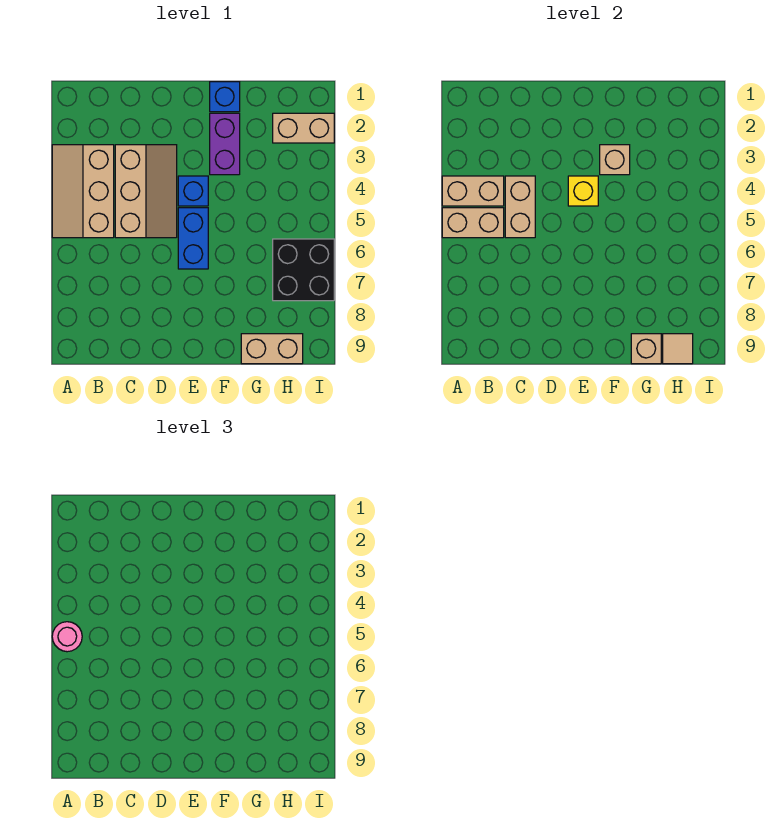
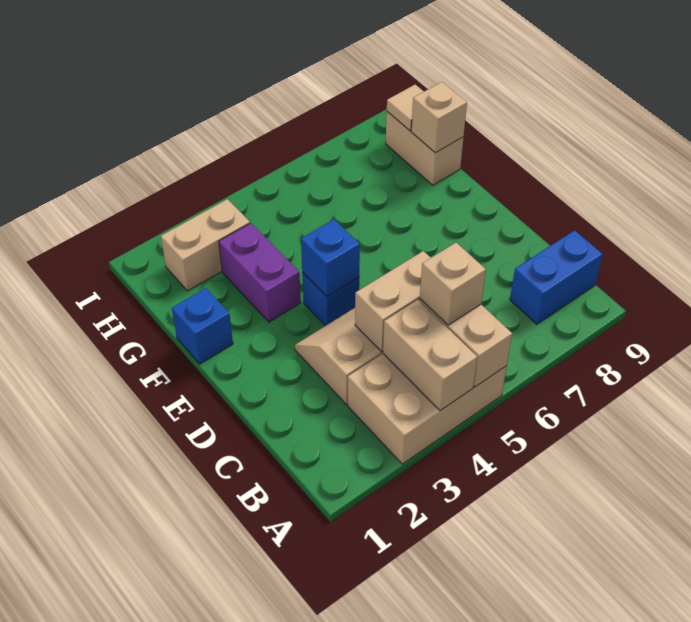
tan slope A3:B5 level 1 top B -> tan brick A3:B5 level 1
pink round brick A5 level 3 -> none
yellow brick E4 level 2 -> blue brick E4 level 2
blue brick E5:E6 level 1 -> blue brick B8:B9 level 1
purple brick F2:F3 level 1 -> purple brick F3:G3 level 1
tan brick F3 level 2 -> tan brick B5 level 3
tan brick H2:I2 level 1 -> tan brick H2:H3 level 1
black brick H6:I7 level 1 -> none

